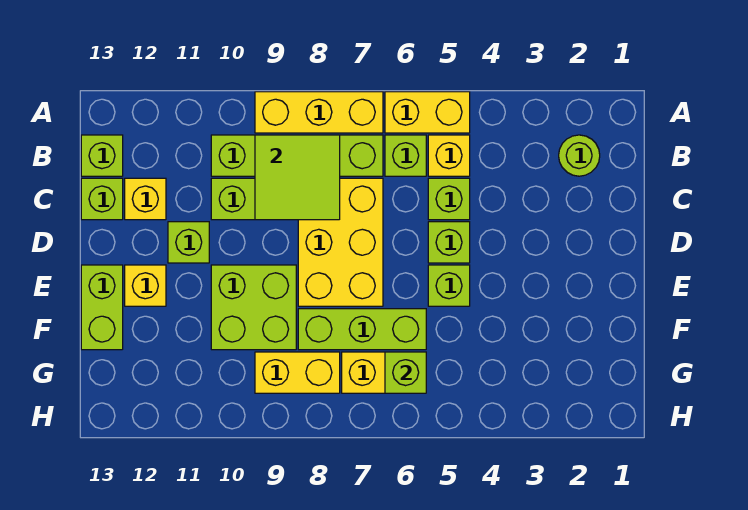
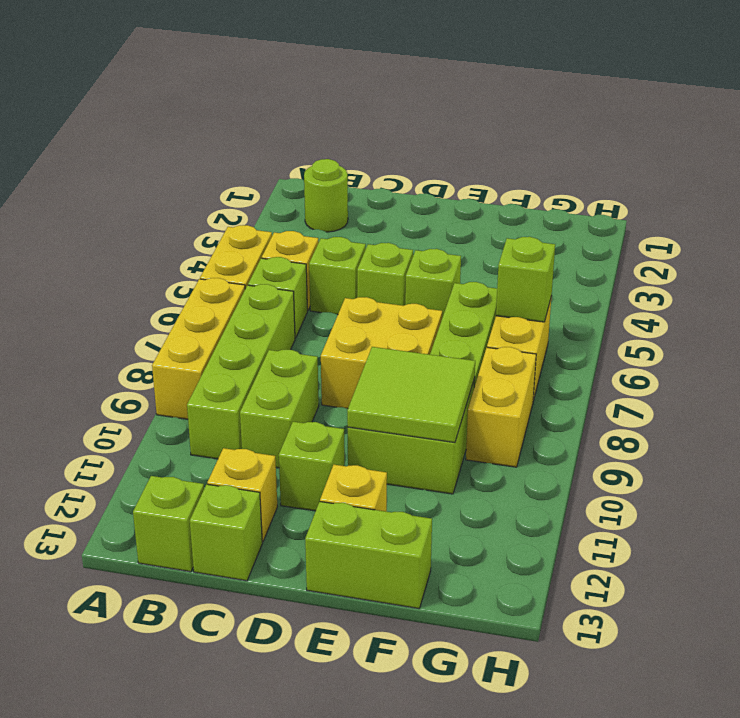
lime tile B8:C9 level 2 -> lime tile E9:F10 level 2
yellow brick C7:E8 level 1 -> yellow brick D7:E8 level 1

